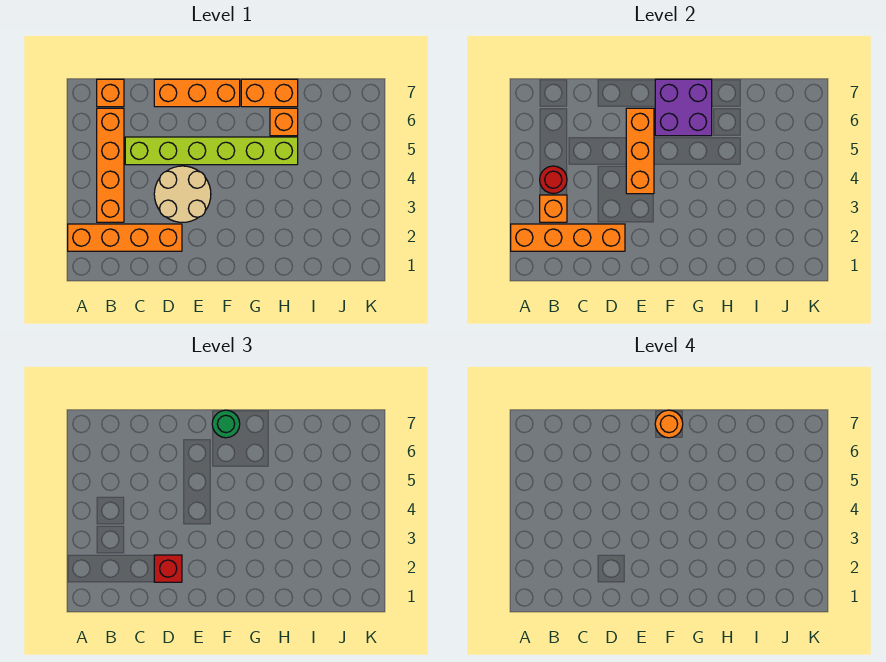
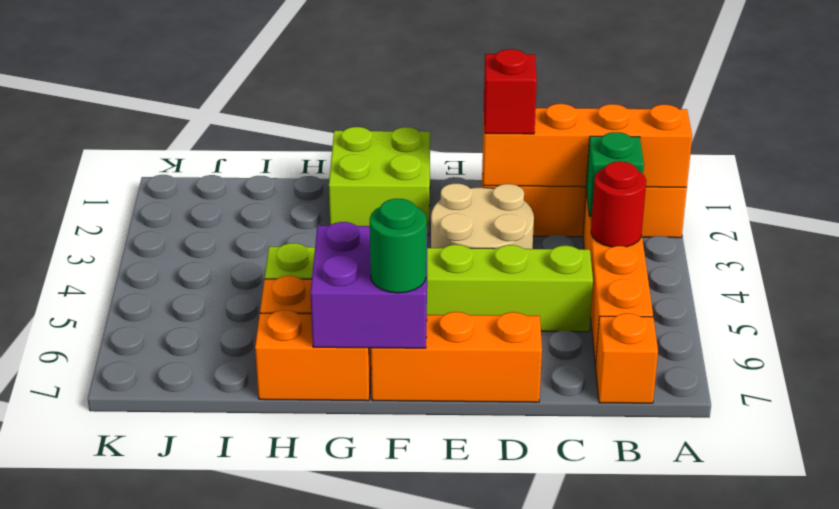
orange brick B3 level 2 -> green brick B3 level 2
orange brick E4:E6 level 2 -> none
none -> lime brick F1:G2 level 1
orange round brick F7 level 4 -> none

